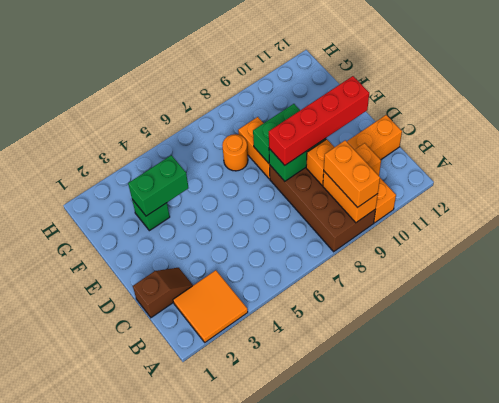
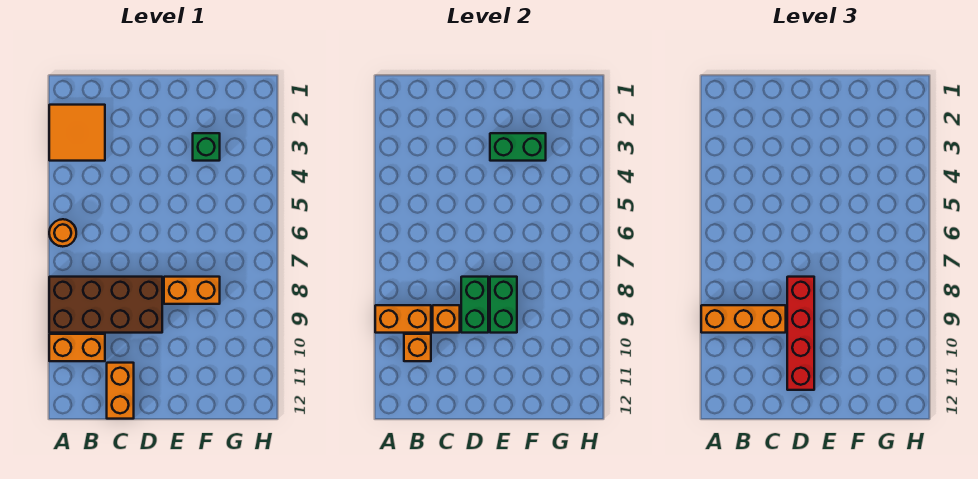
orange brick A9:B9 level 3 -> orange brick A9:C9 level 3
brown slope C1:C2 level 1 top 1 -> none
green brick F3:F4 level 2 -> green brick E3:F3 level 2
orange round brick F7 level 1 -> orange round brick A6 level 1

